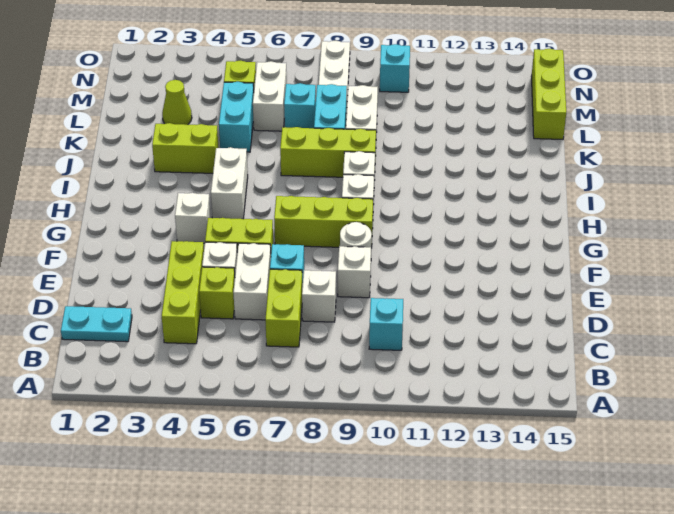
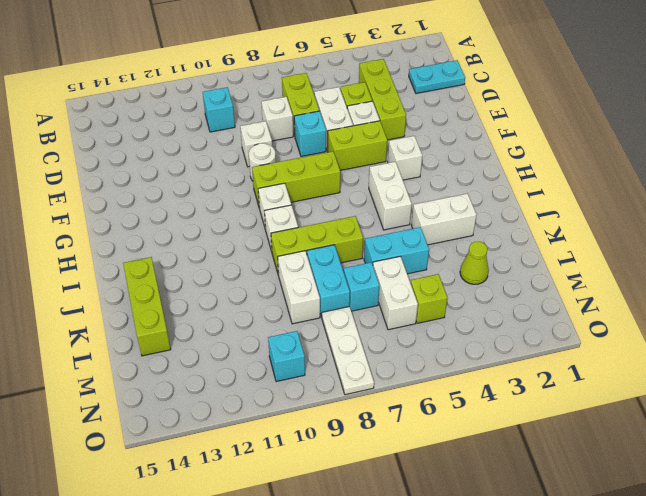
lime brick J3:J4 level 1 -> white brick J3:J4 level 1
cyan brick K5:L5 level 1 -> cyan brick K5:K6 level 1
lime brick L15:N15 level 1 -> lime brick J14:L14 level 1

